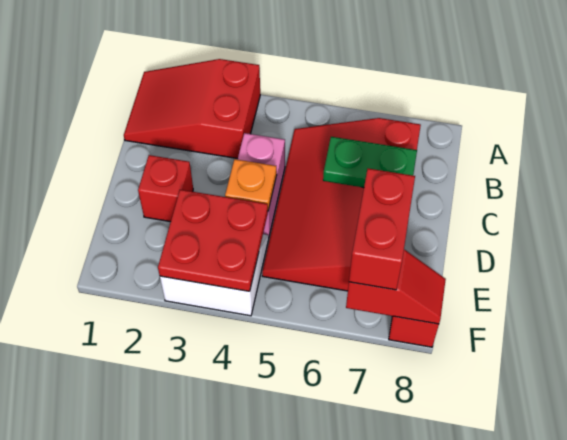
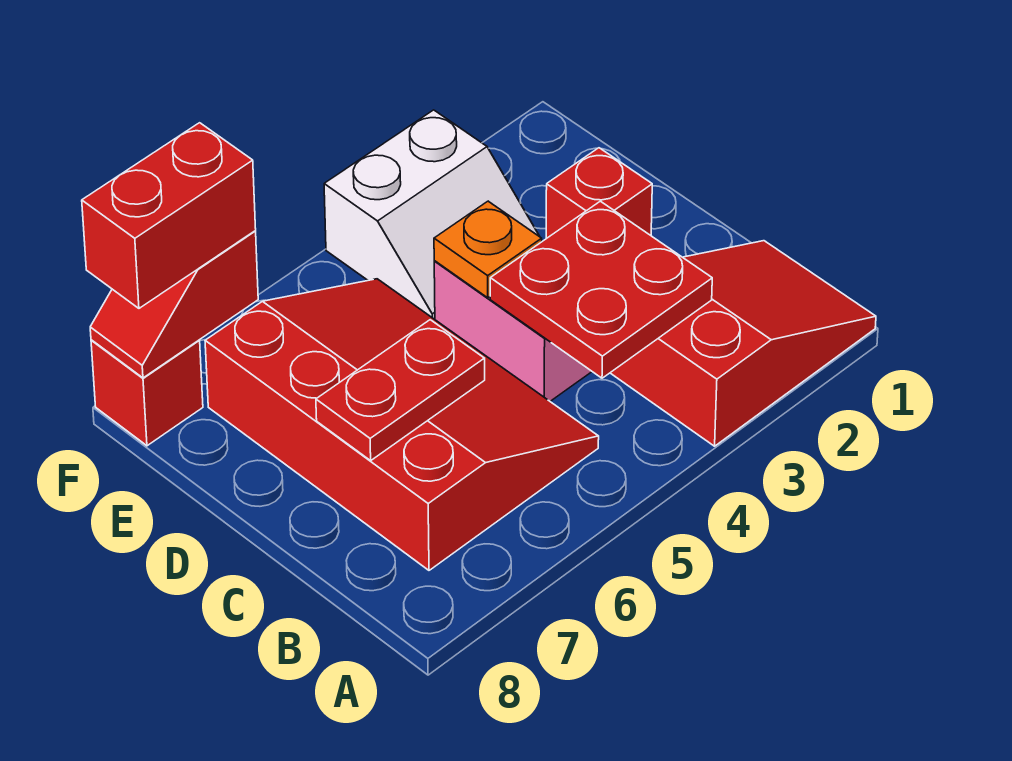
green plate C6:C7 level 2 -> red plate C6:C7 level 2
red plate E3:F4 level 2 -> red plate B3:C4 level 2
red brick E7:F7 level 3 -> red brick F7:F8 level 3

